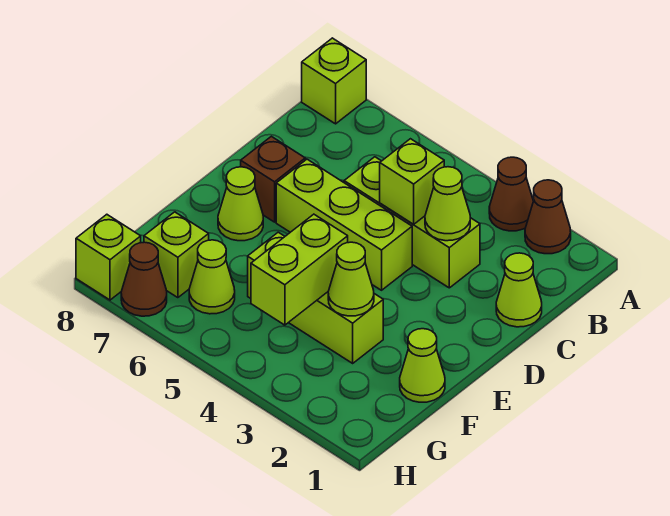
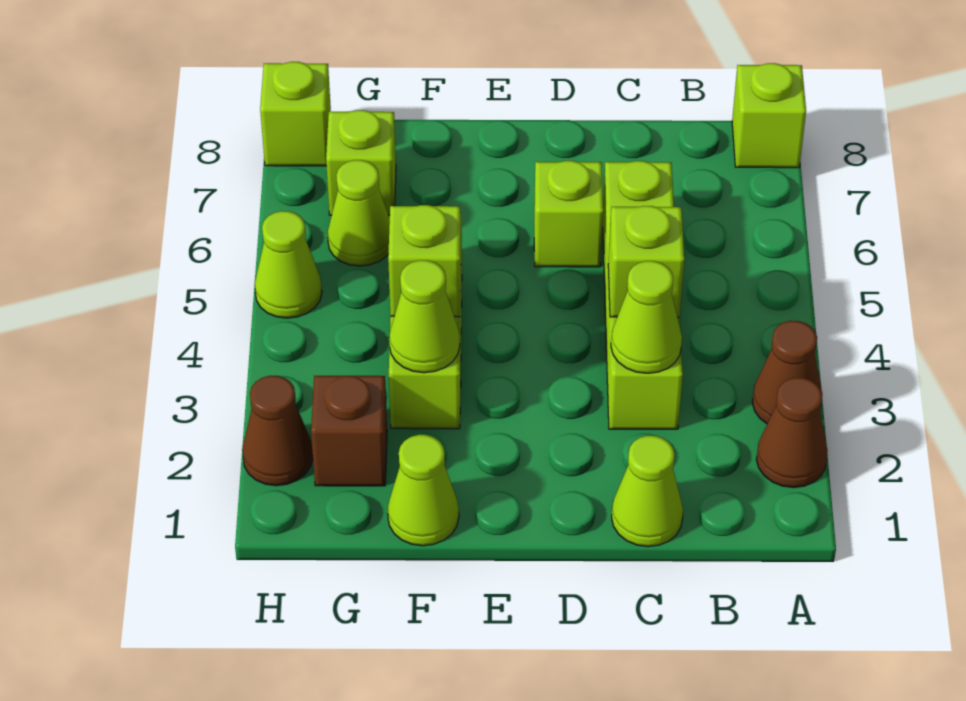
lime brick C3:C5 level 1 -> lime brick C3:C6 level 1
lime brick D4:D6 level 1 -> lime brick D6 level 1
brown brick D7 level 1 -> brown brick G2 level 1
lime cone E7 level 1 -> lime cone H5 level 1
lime brick F4:G4 level 2 -> lime brick F4 level 2
brown cone H7 level 1 -> brown cone H2 level 1

